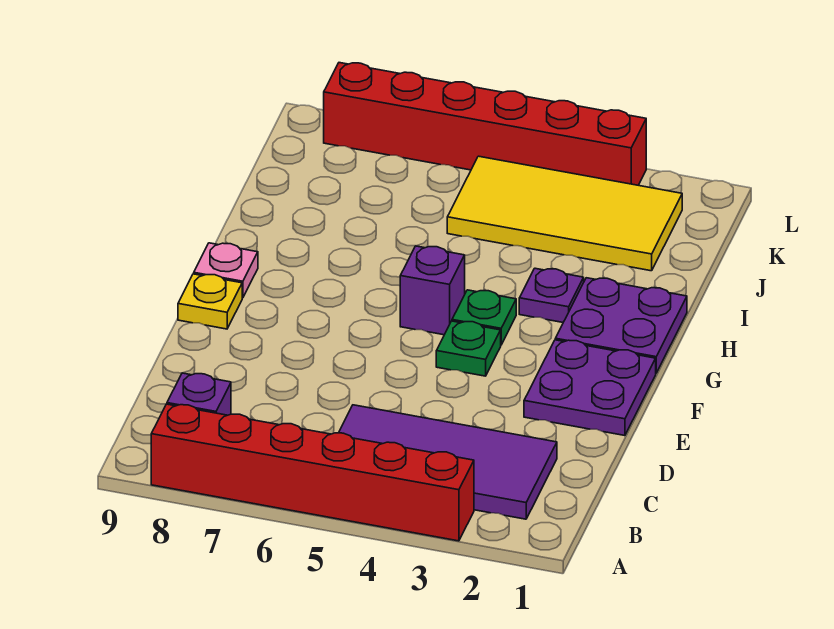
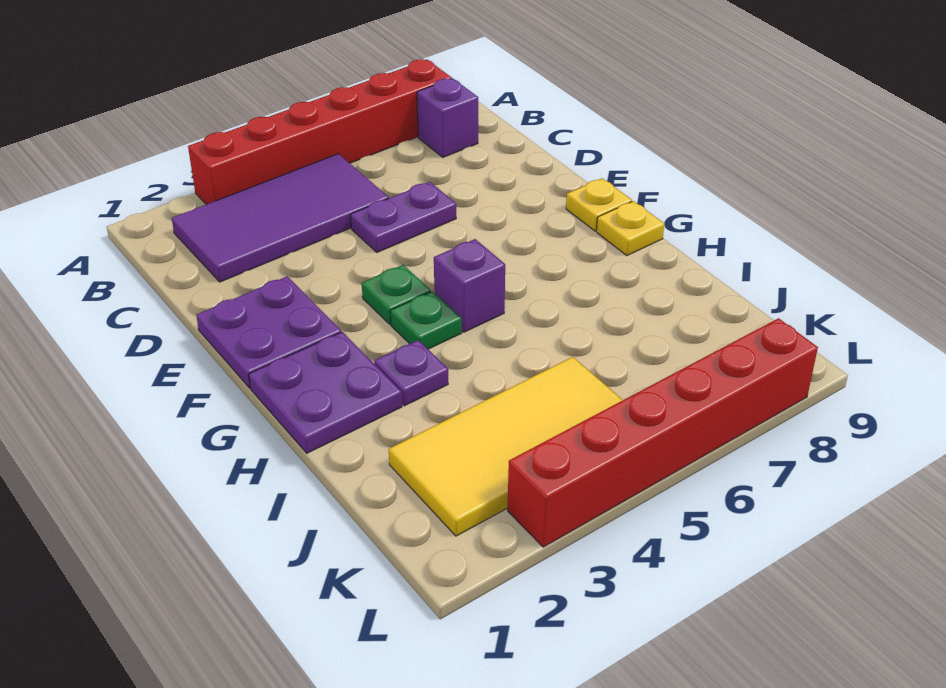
none -> purple plate D5:D6 level 1
pink plate G9 level 1 -> yellow plate G9 level 1

